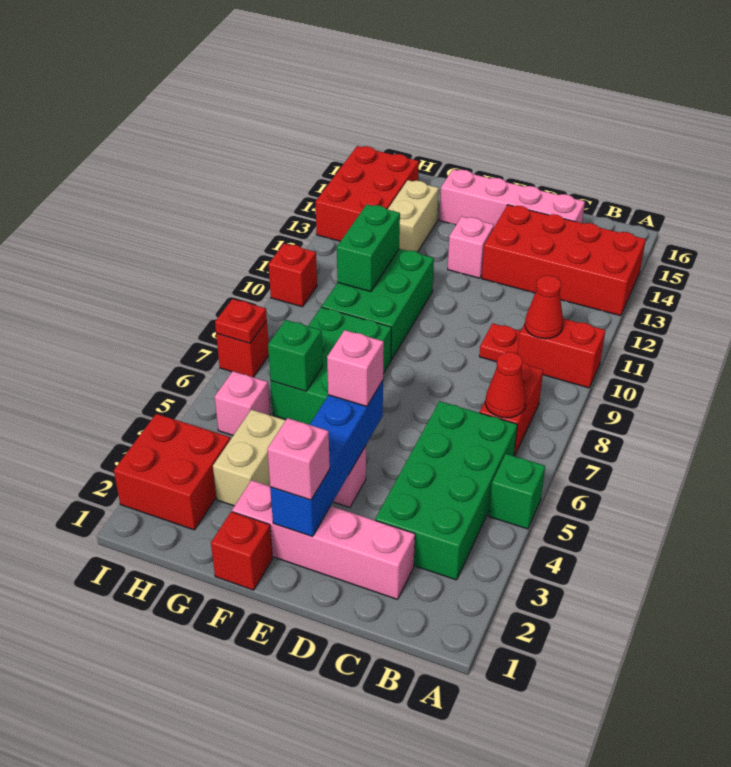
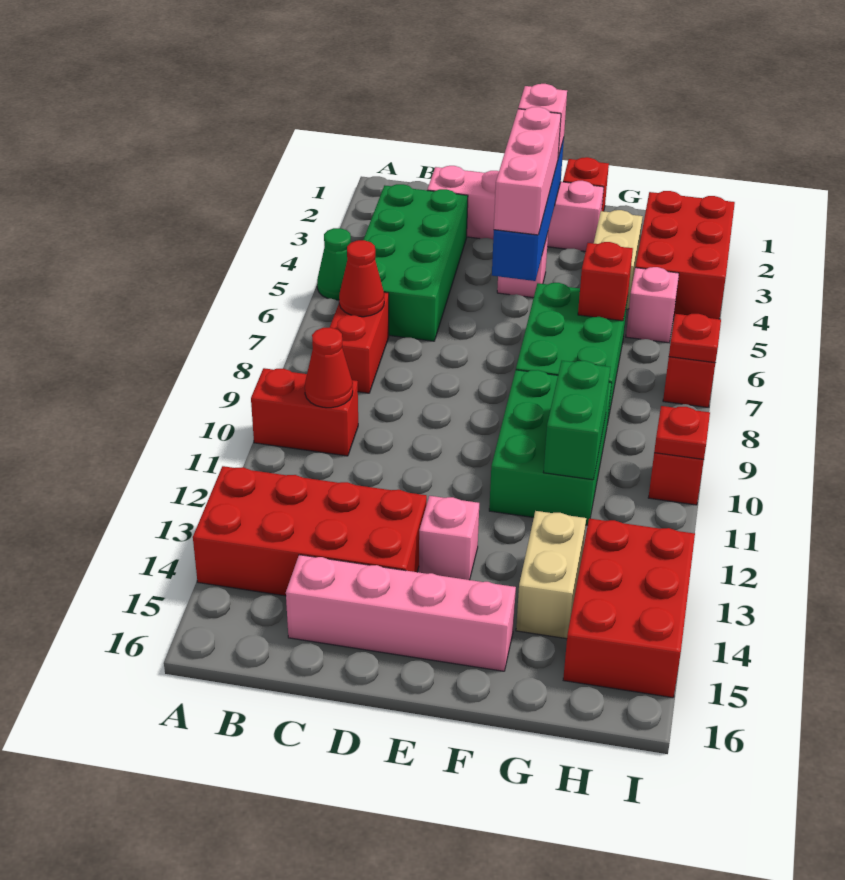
green brick A5 level 1 -> green cone A5 level 1
red plate C10 level 1 -> red plate I10 level 2
pink brick E5 level 3 -> pink brick E3:E5 level 3
green brick G6 level 2 -> red brick G6 level 2
red brick H2:I3 level 1 -> red brick H2:I4 level 1

